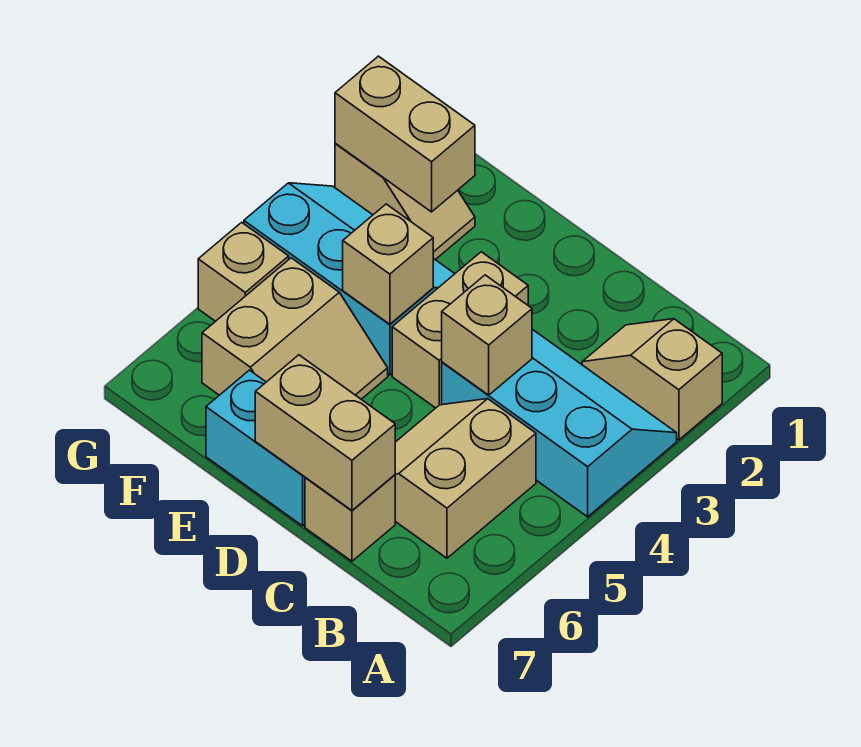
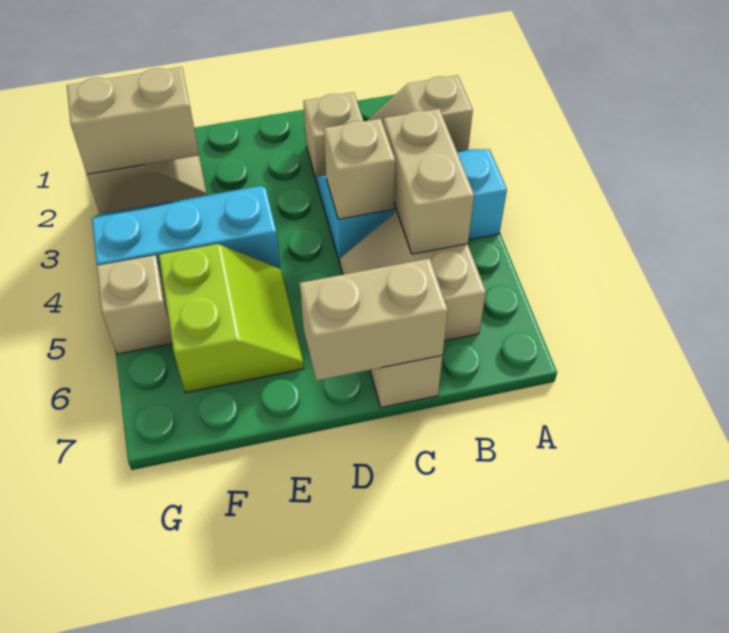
tan brick D3:D4 level 1 -> tan brick B4:B5 level 2
cyan brick D7:E7 level 1 -> none
tan brick E4 level 2 -> tan brick C2 level 1
tan slope E5:F6 level 1 top F -> lime slope E5:F6 level 1 top F

